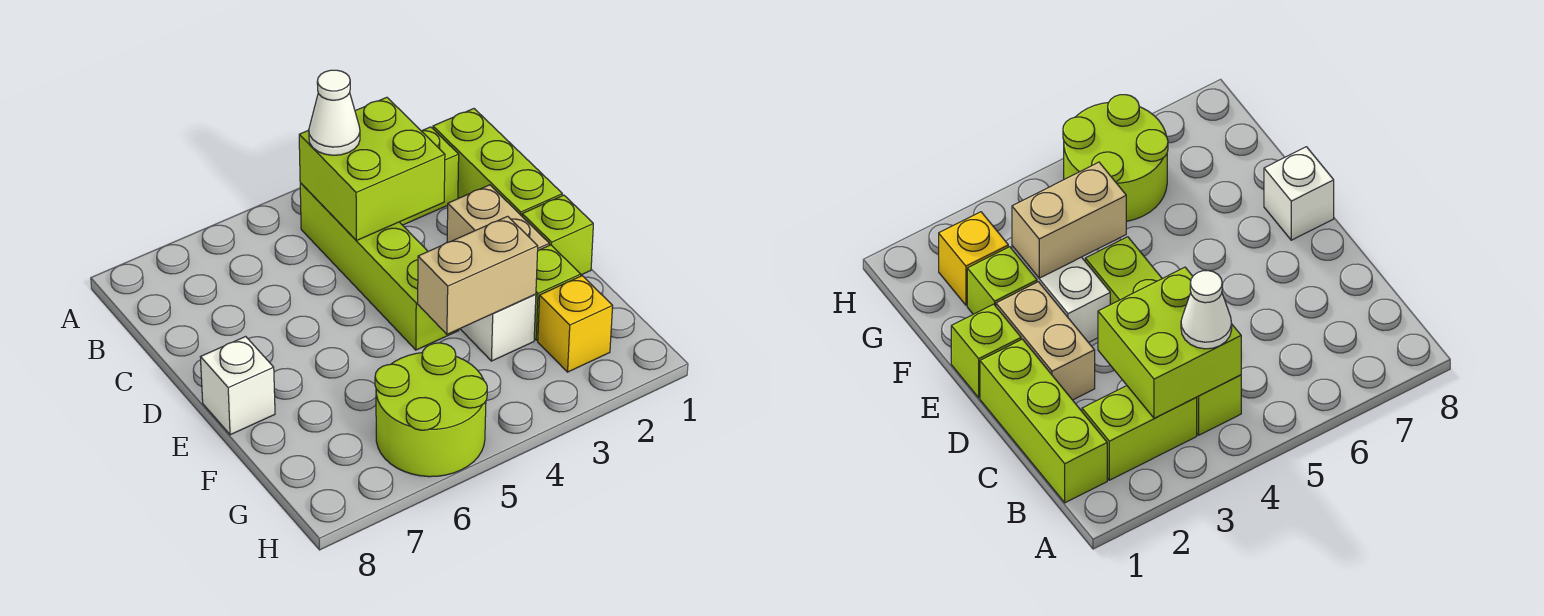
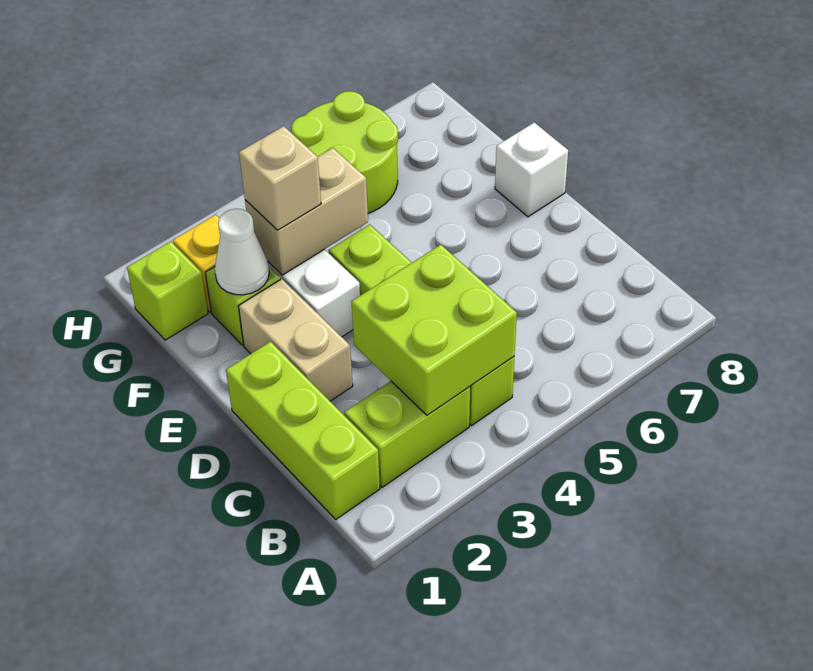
white cone B4 level 3 -> white cone F2 level 2
lime brick E1 level 1 -> lime brick G1 level 1
none -> tan brick F3 level 3

